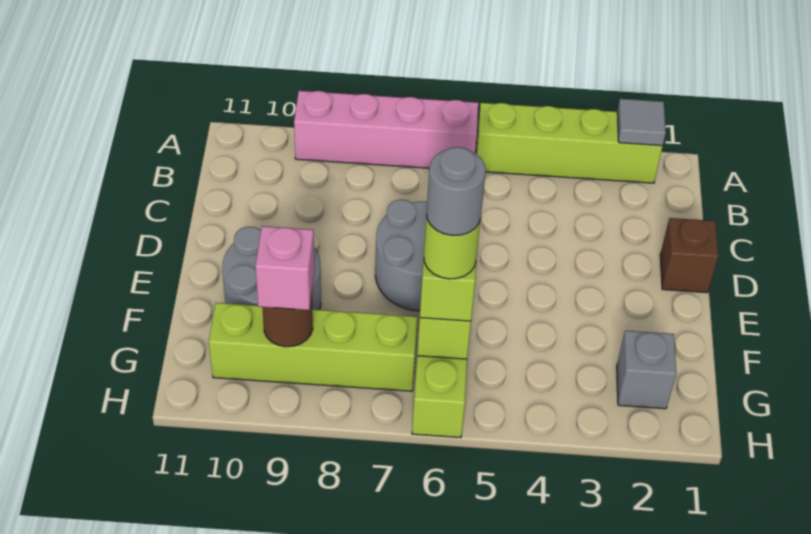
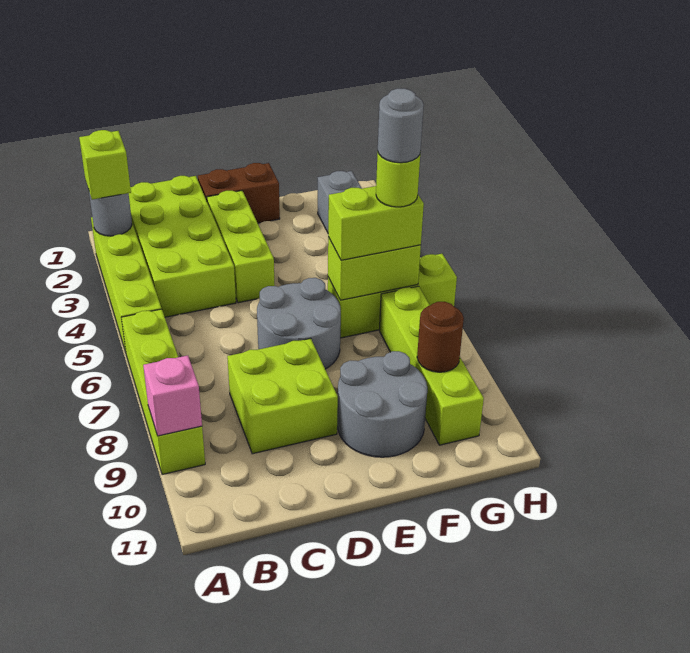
grey tile A2 level 2 -> grey round brick A2 level 2
none -> lime brick A2 level 3
pink brick A6:A9 level 1 -> lime brick A6:A9 level 1
none -> lime brick B1:C4 level 1
none -> lime brick C8:D9 level 1
brown brick D1 level 1 -> brown brick D1:E1 level 1
none -> lime brick D2:D4 level 1
pink brick G9 level 3 -> pink brick A9 level 2

